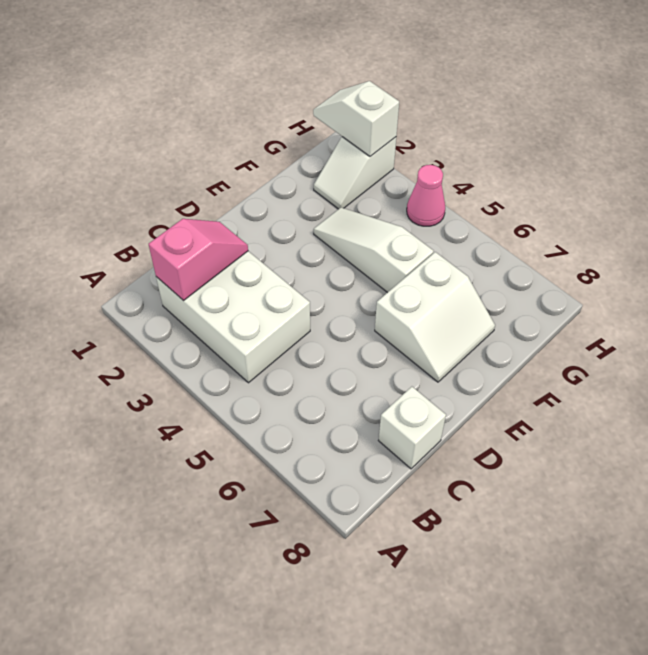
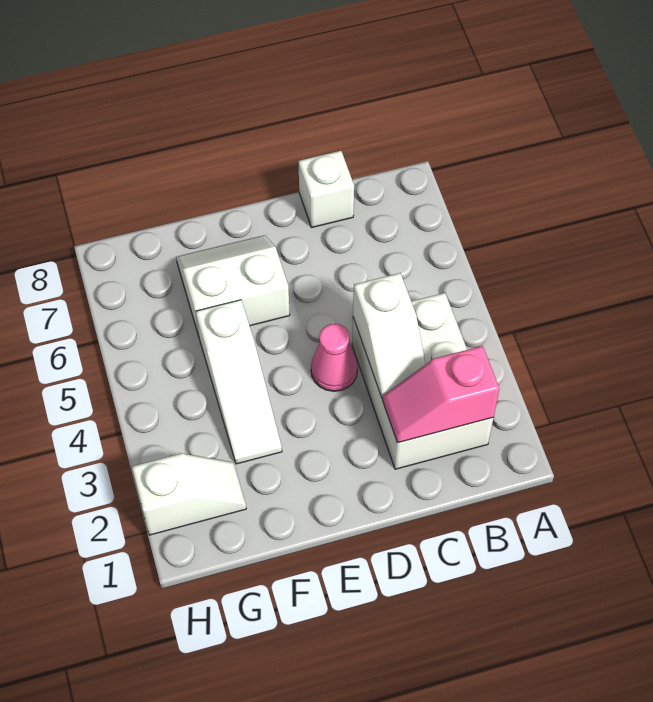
white slope H1:H2 level 2 top 2 -> white slope C3:C4 level 2 top 4
pink cone H4 level 1 -> pink cone D4 level 1

